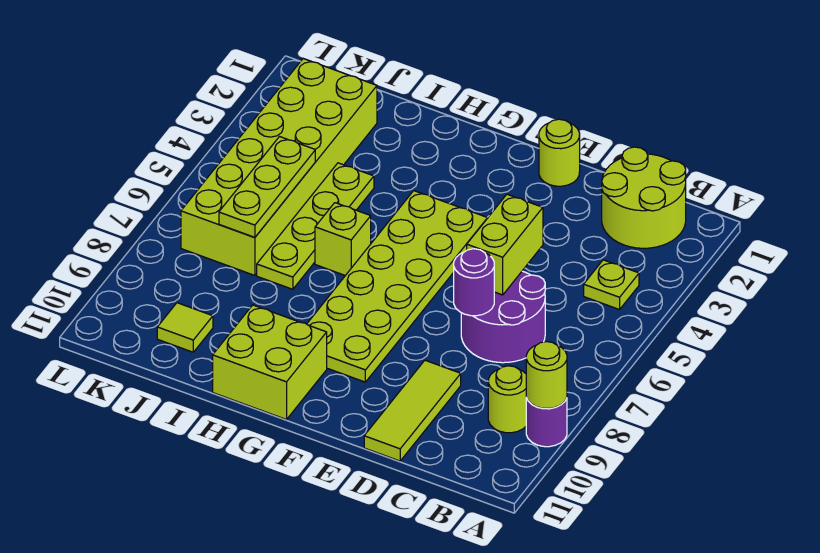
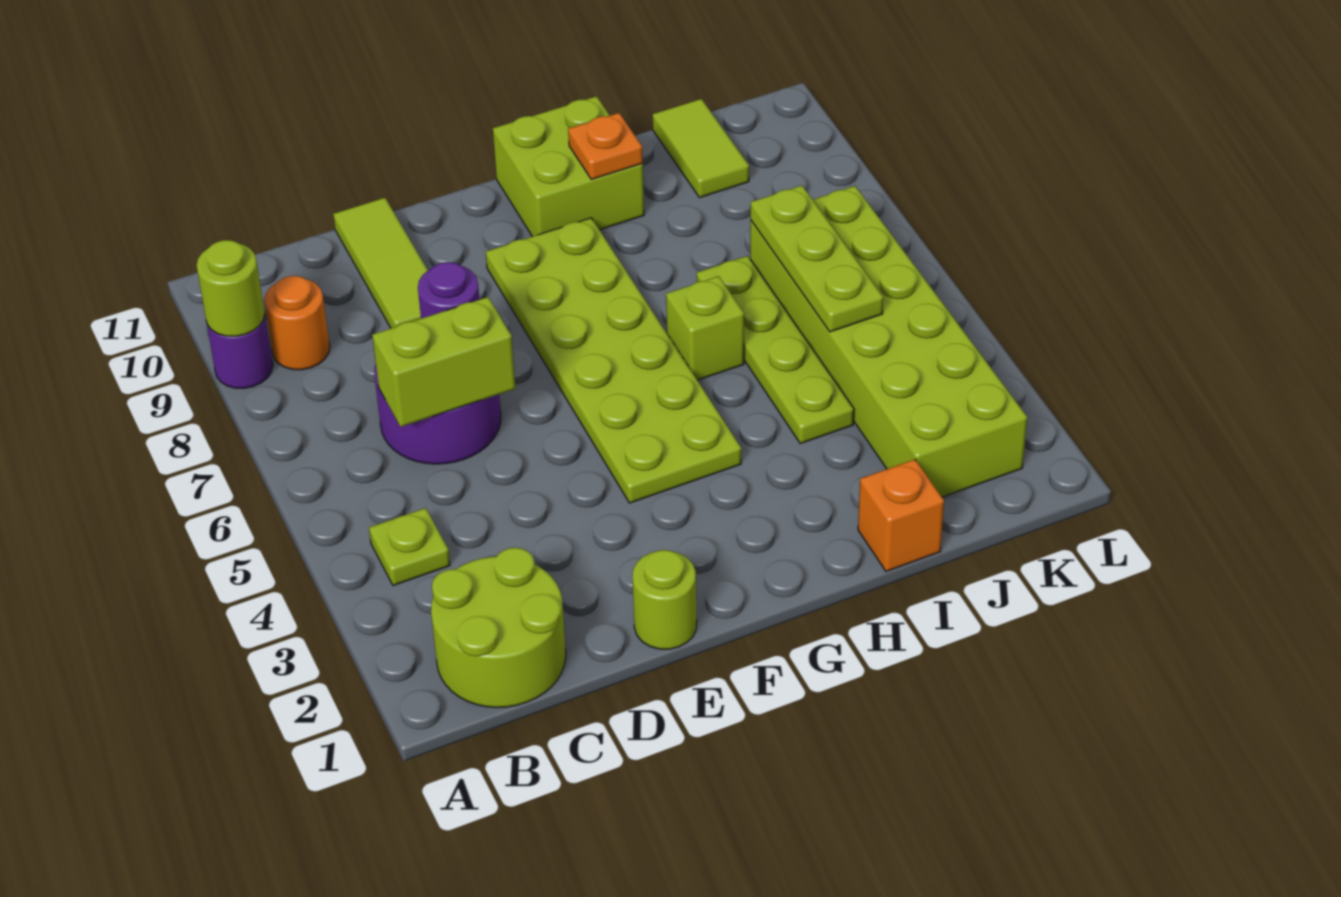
lime round brick B9 level 1 -> orange round brick B9 level 1
lime brick D5:D6 level 2 -> lime brick C6:D6 level 2
none -> orange plate H10 level 2
none -> orange brick I1 level 1
lime tile J10 level 1 -> lime tile J10:J11 level 1

